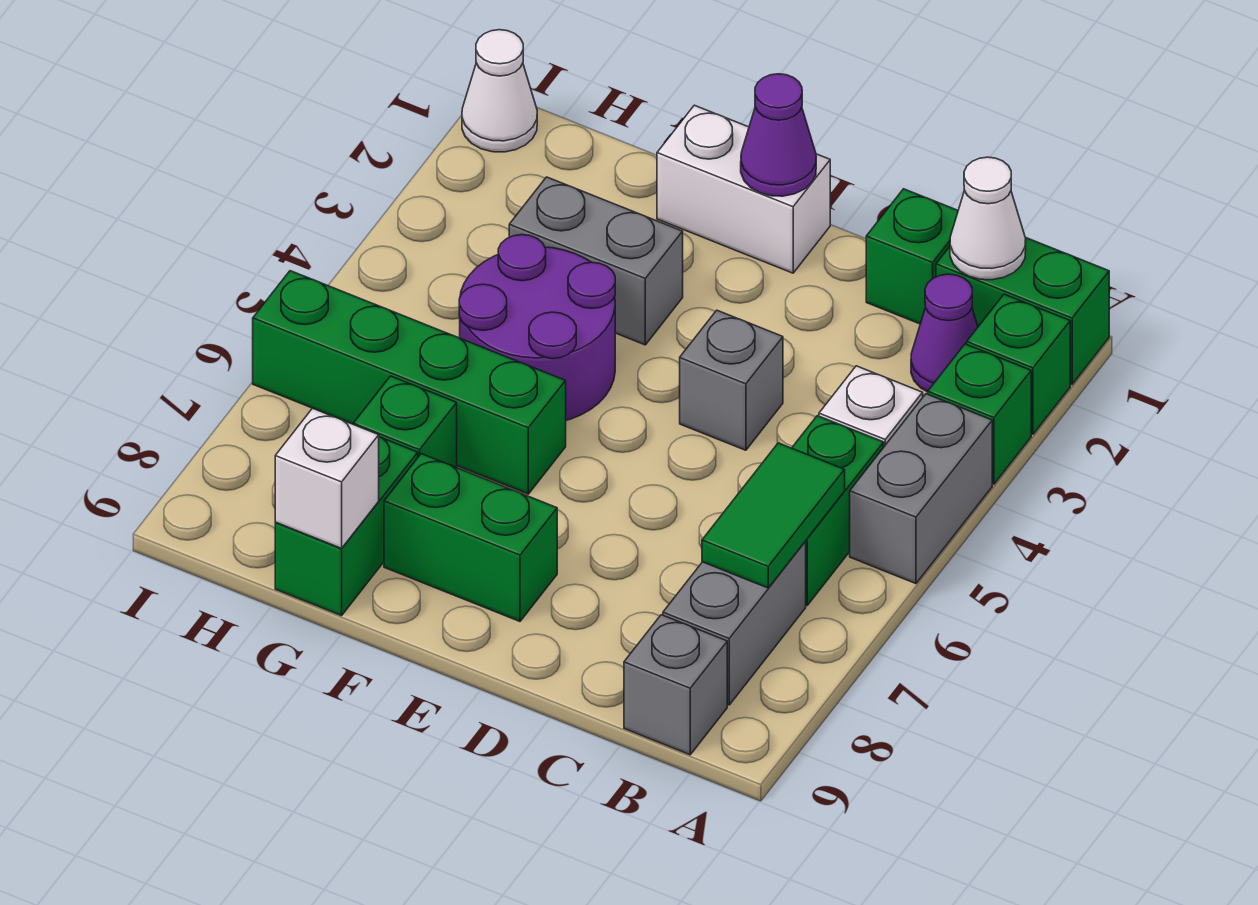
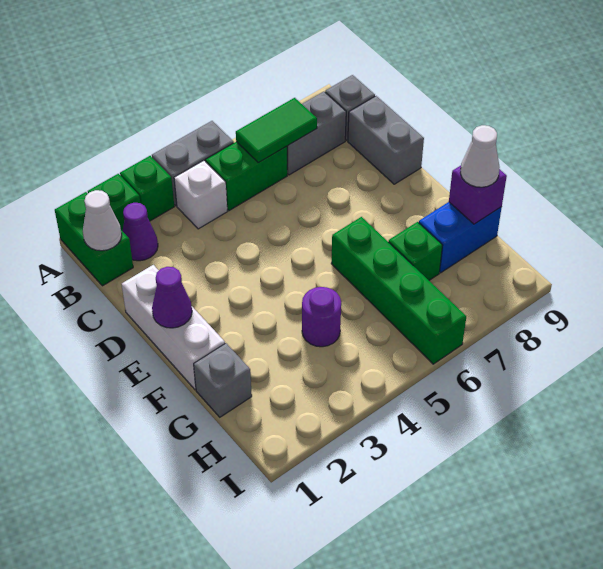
green brick C1 level 1 -> none
grey brick D4 level 1 -> grey brick G1 level 1
white brick E1:F1 level 1 -> white brick D1:F1 level 1
green brick E8:F8 level 1 -> none
grey brick F3:G3 level 1 -> grey brick C9:D9 level 1
purple round brick F4:G5 level 1 -> purple round brick G4 level 1
green brick G8:G9 level 1 -> blue brick G8:G9 level 1
white brick G9 level 2 -> purple brick G9 level 2
white cone I1 level 1 -> white cone G9 level 3

